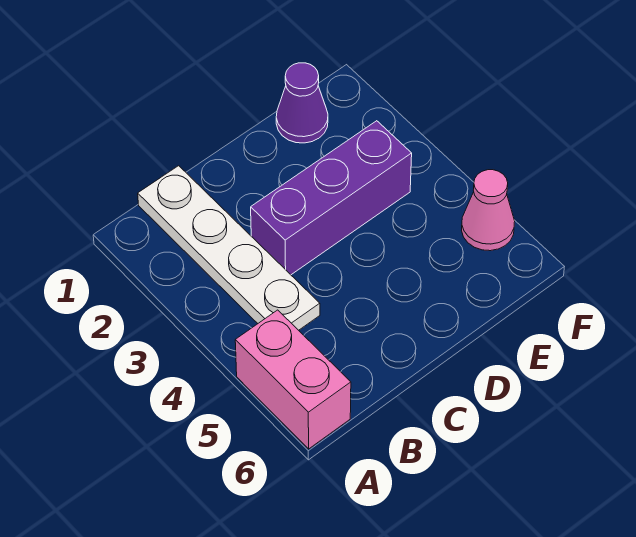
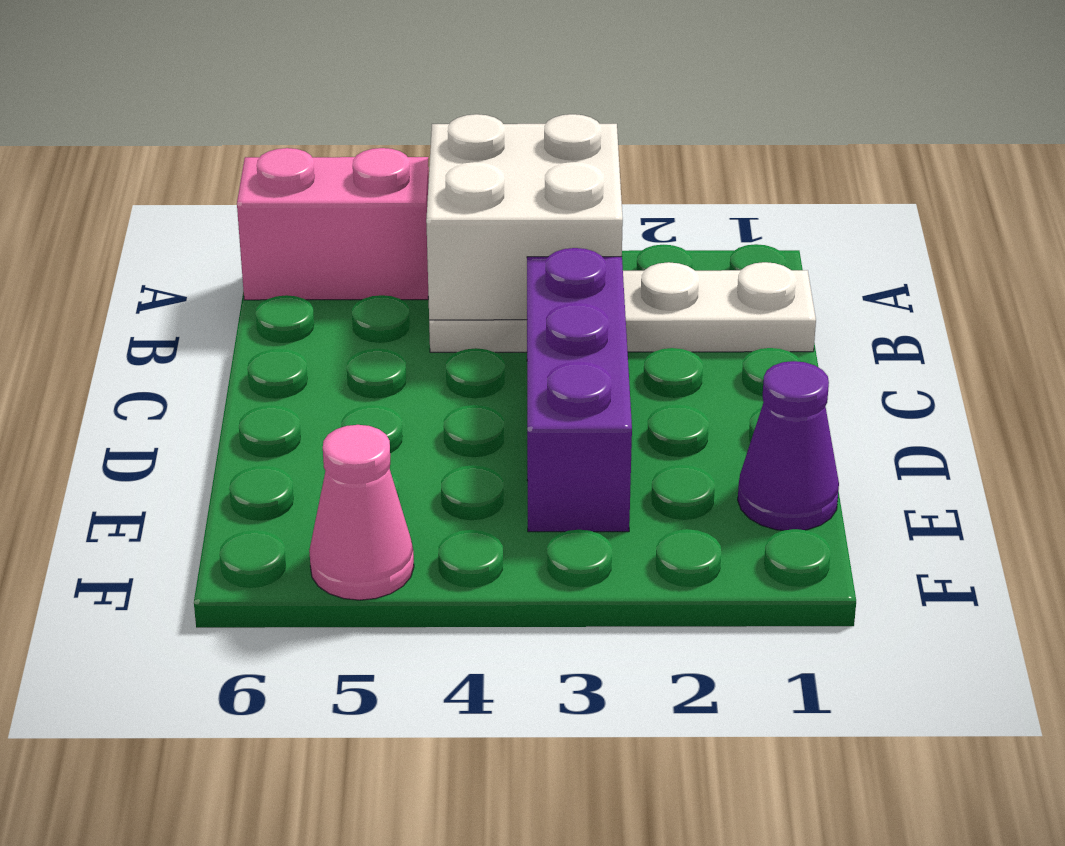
none -> white brick A3:B4 level 2

